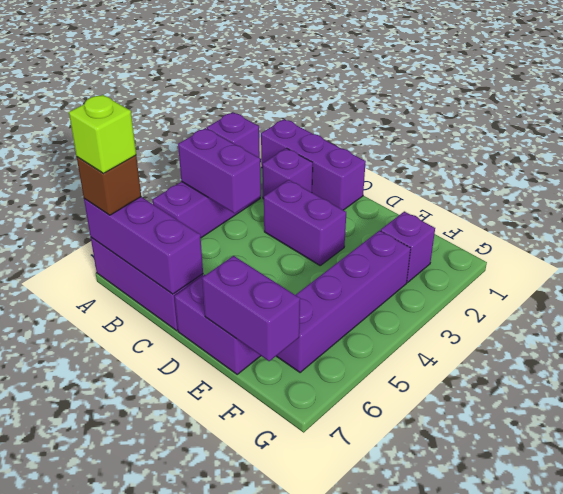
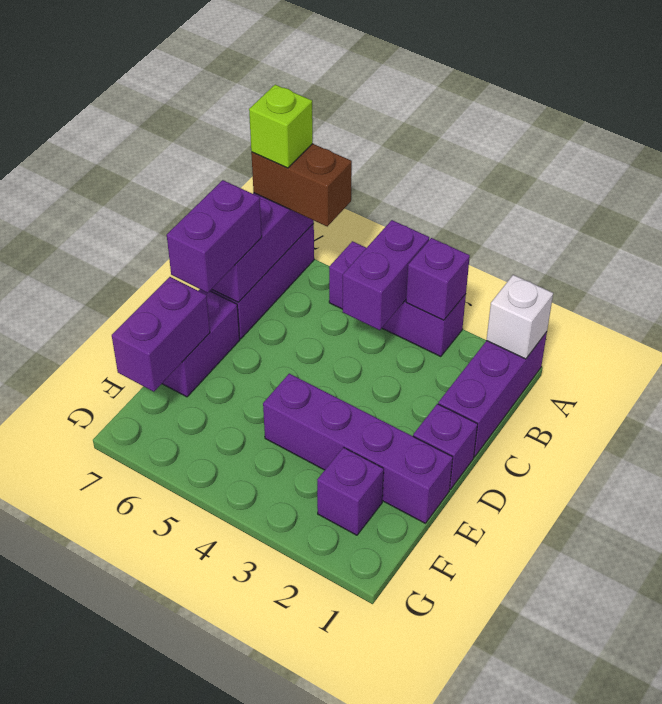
none -> white brick A1 level 2
brown brick A7 level 3 -> brown brick A6:A7 level 3
purple brick B2 level 1 -> purple brick D1 level 1
purple brick C3:D3 level 1 -> purple brick C7:D7 level 3
purple brick F3:F6 level 1 -> purple brick E1:E4 level 1

